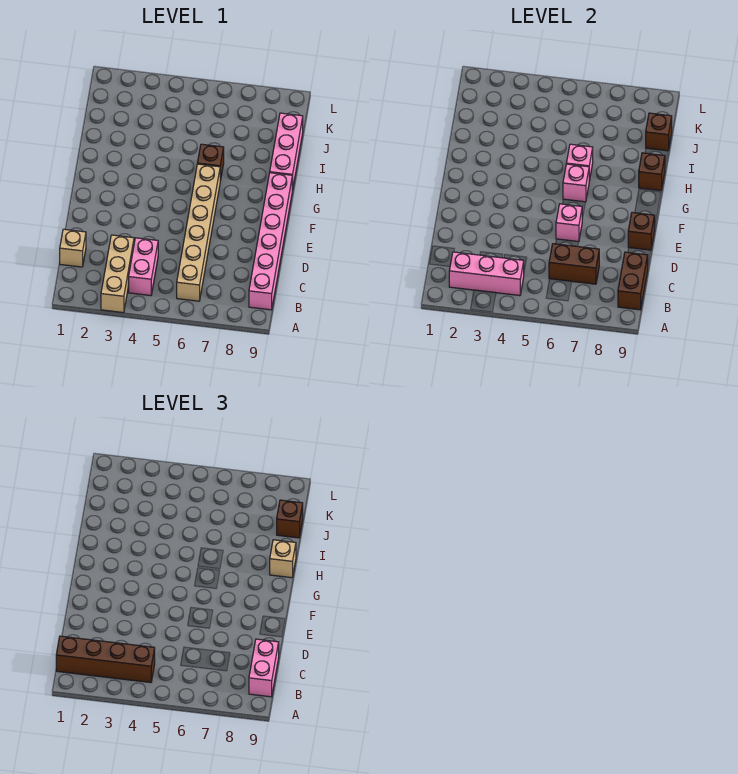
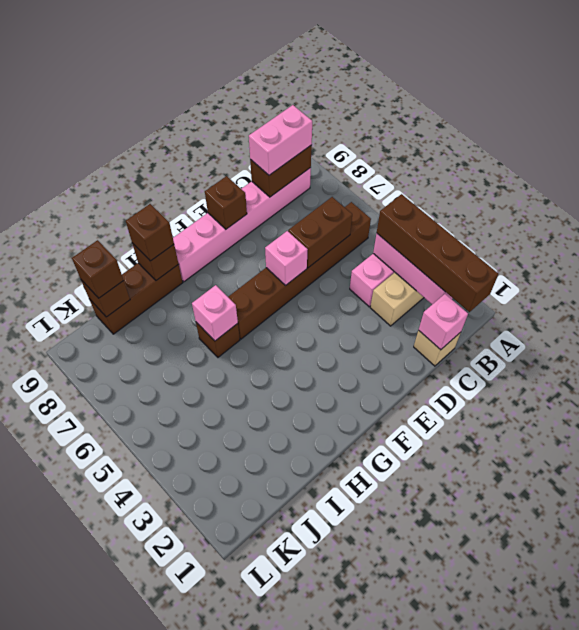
tan brick B6:G6 level 1 -> brown brick B6:G6 level 1
brown brick C6:C7 level 2 -> brown brick C6:D6 level 2
pink brick G6 level 2 -> pink brick C1 level 2
pink brick H9:J9 level 1 -> brown brick H9:J9 level 1
tan brick H9 level 3 -> brown brick H9 level 3

